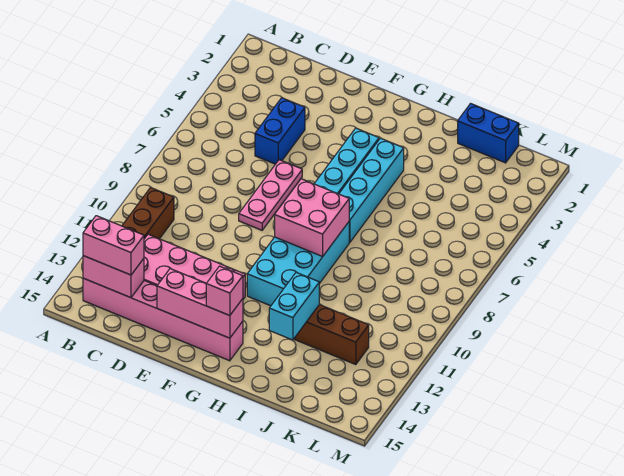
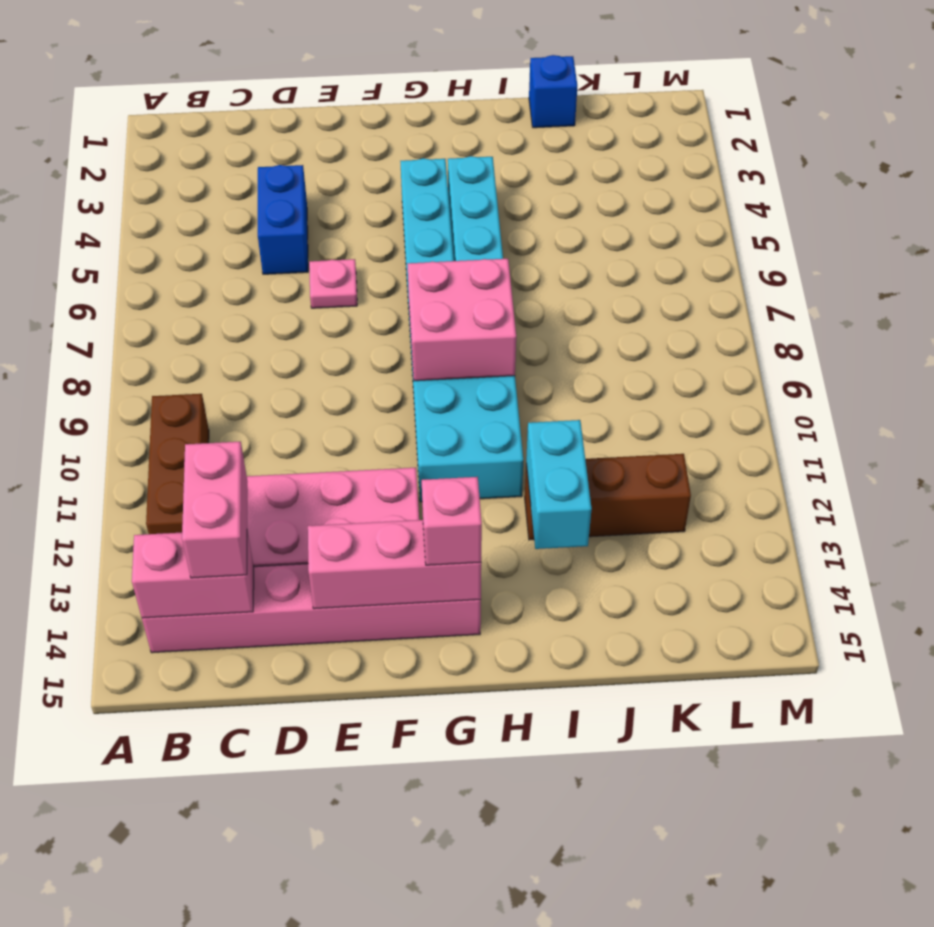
pink brick B14:C14 level 3 -> pink brick C13:C14 level 3
pink plate E6:E8 level 1 -> pink plate E6 level 1
blue brick J1:K1 level 1 -> blue brick J1 level 1

